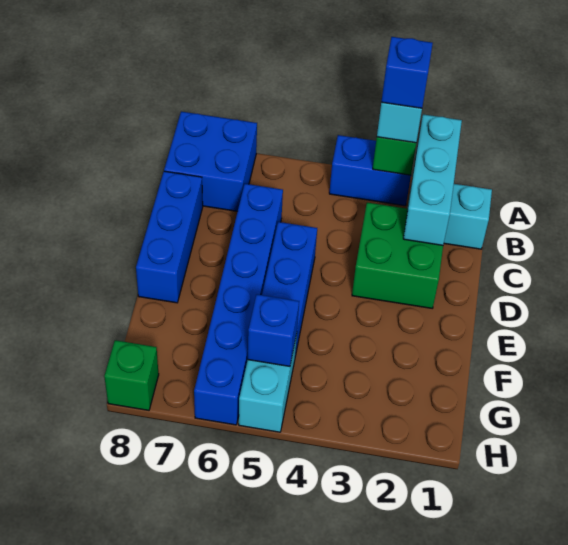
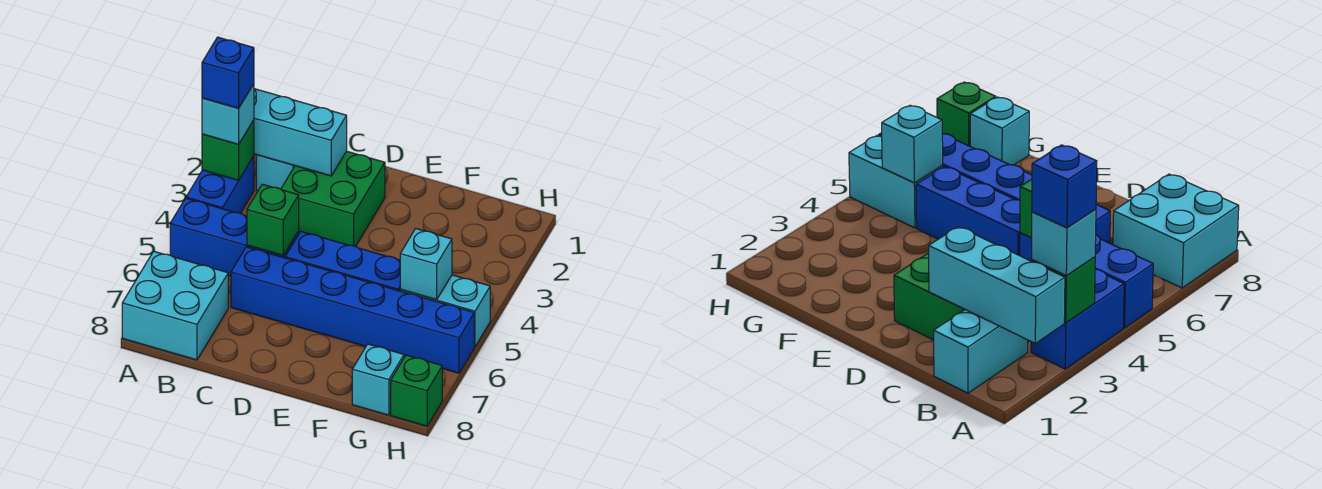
blue brick A7:B8 level 1 -> cyan brick A7:B8 level 1
none -> green brick C5 level 2
blue brick C8:E8 level 1 -> blue brick A5:C5 level 1
blue brick G5 level 2 -> cyan brick G5 level 2
none -> cyan brick G8 level 1

